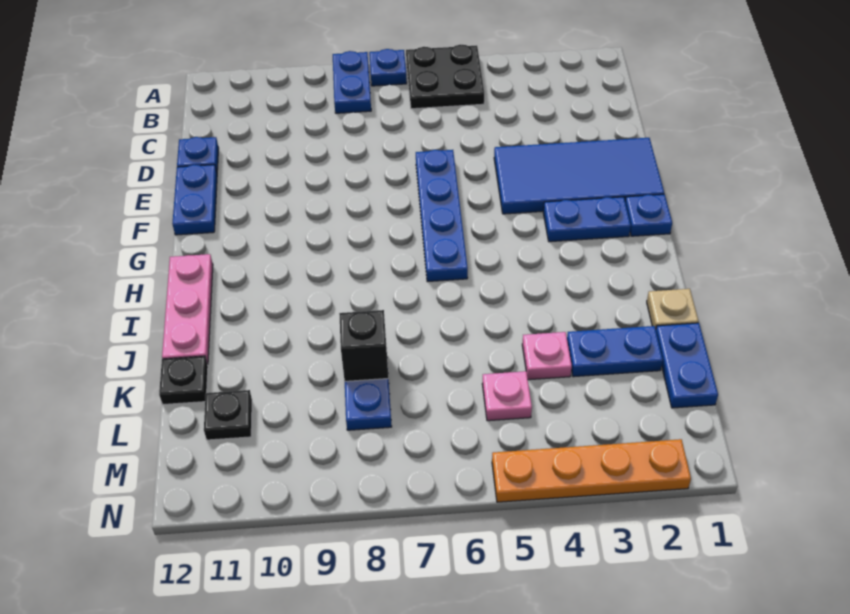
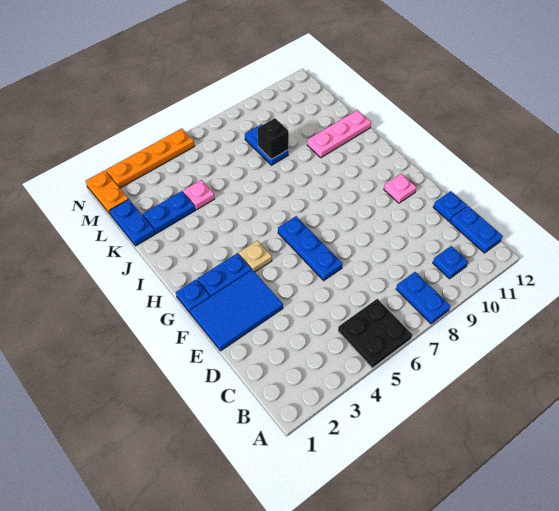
blue plate A7 level 1 -> blue plate B10 level 1
blue tile E1:F4 level 1 -> blue tile E1:F3 level 1
blue plate E6:H6 level 1 -> blue plate E6:G6 level 1
blue plate E12:F12 level 1 -> blue plate B12:C12 level 1
pink plate H12:J12 level 1 -> pink plate J10:J12 level 1
tan plate J1 level 1 -> tan plate G4 level 1
black plate K12 level 1 -> none
pink plate L5 level 1 -> pink plate F11 level 1
black plate L11 level 1 -> none
none -> orange plate M1:N1 level 1

